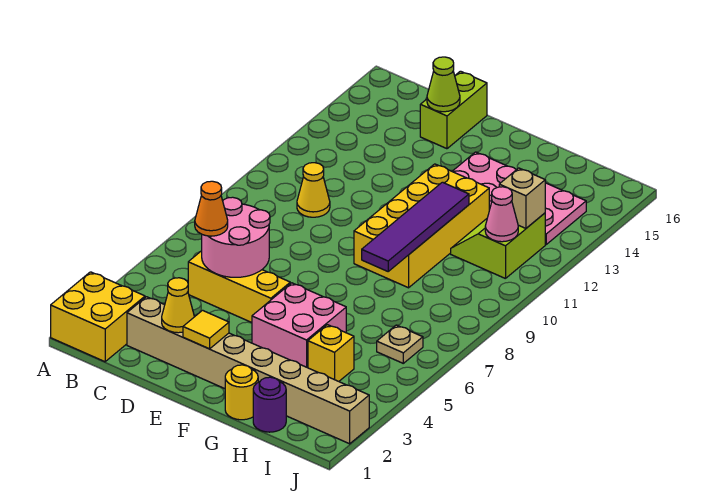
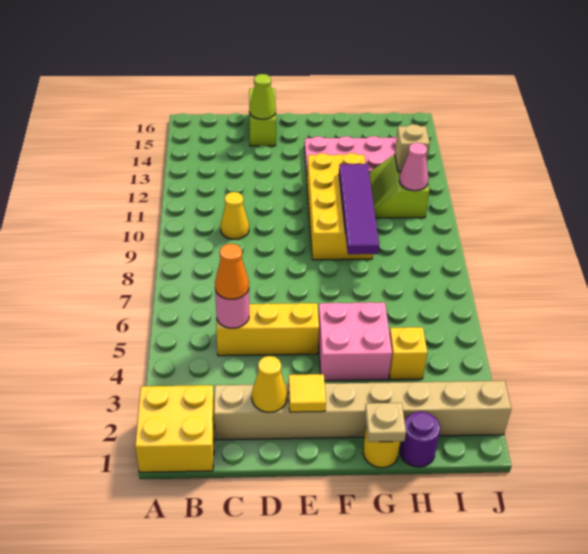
pink round brick C5:D6 level 2 -> pink round brick C5 level 2
tan plate I6 level 1 -> tan plate G1 level 2

